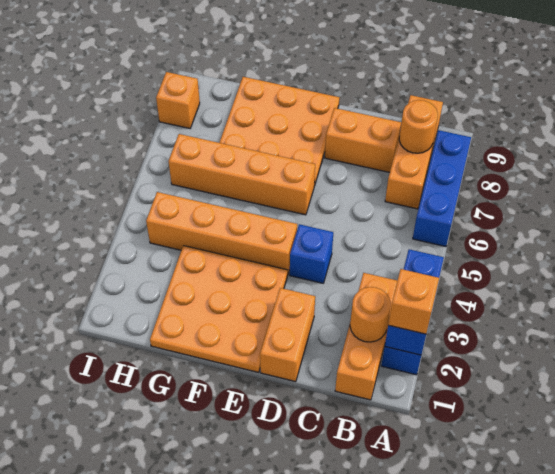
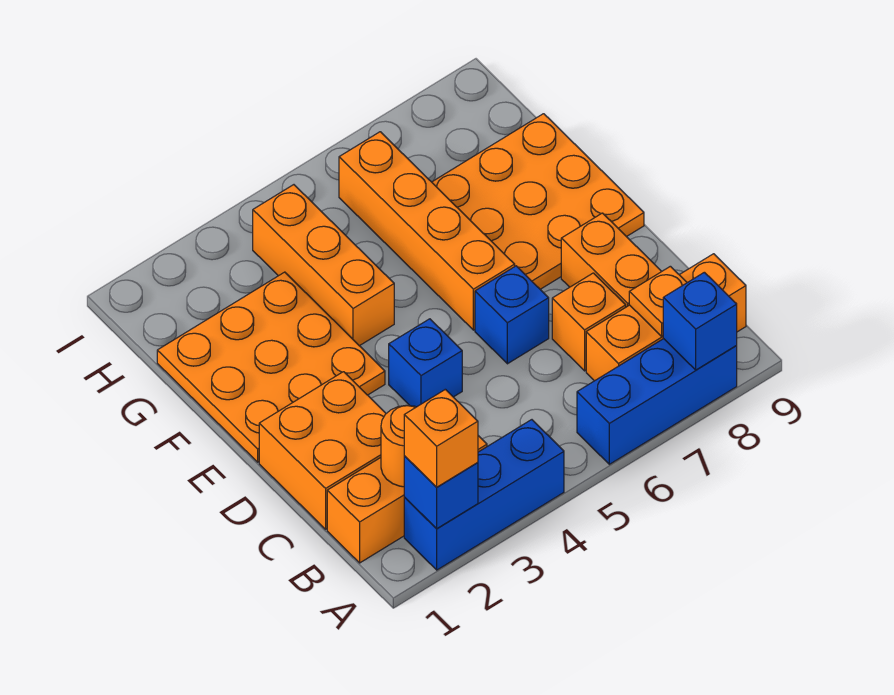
none -> blue brick A8 level 2
orange round brick B8 level 2 -> orange plate B8 level 2
orange brick D1:D2 level 1 -> orange brick C1:D2 level 1
none -> blue brick D6 level 1
orange brick E4:H4 level 1 -> orange brick F4:H4 level 1
orange brick I8 level 1 -> orange brick C7 level 1

